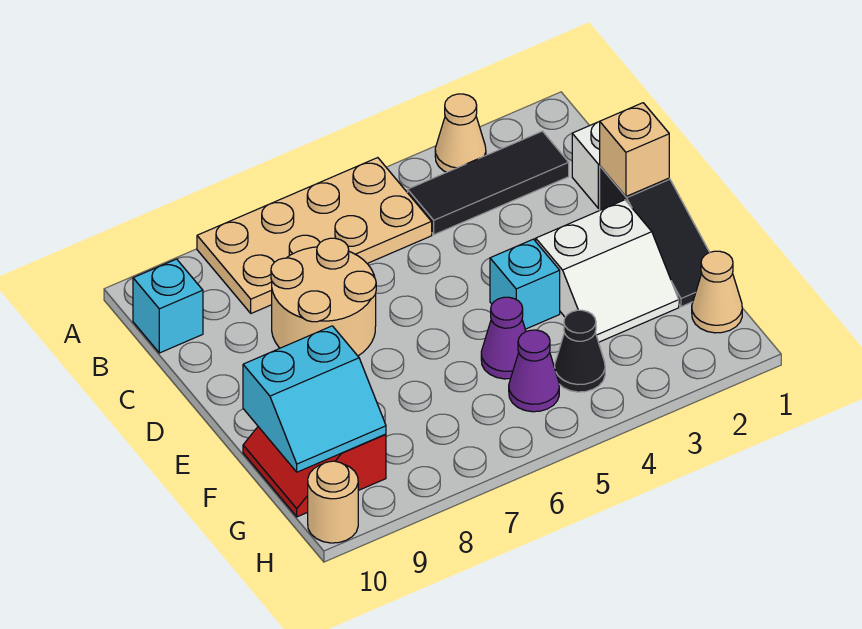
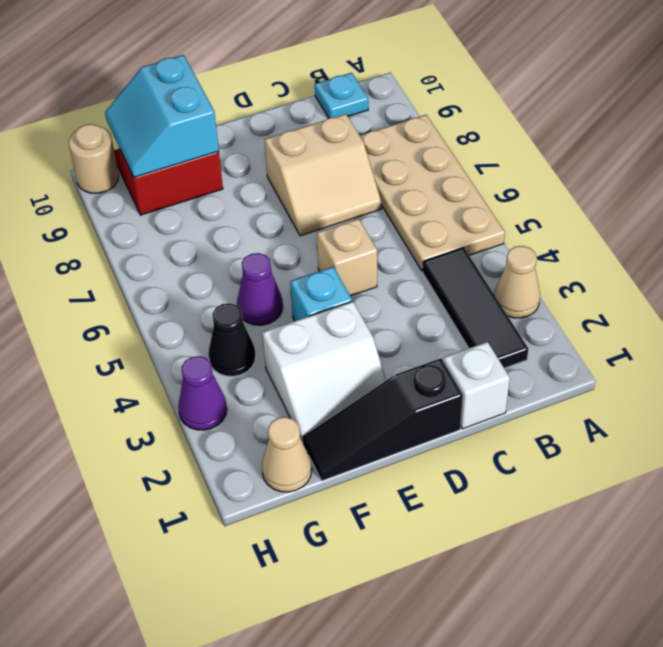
cyan brick B10 level 1 -> cyan plate B10 level 1
tan round brick C7:D8 level 1 -> tan slope C7:D8 level 1 top 8
tan brick D1 level 2 -> tan brick D5 level 1
white slope E2:F3 level 1 top E -> white slope E2:F3 level 1 top 3
purple cone G5 level 1 -> purple cone H3 level 1

